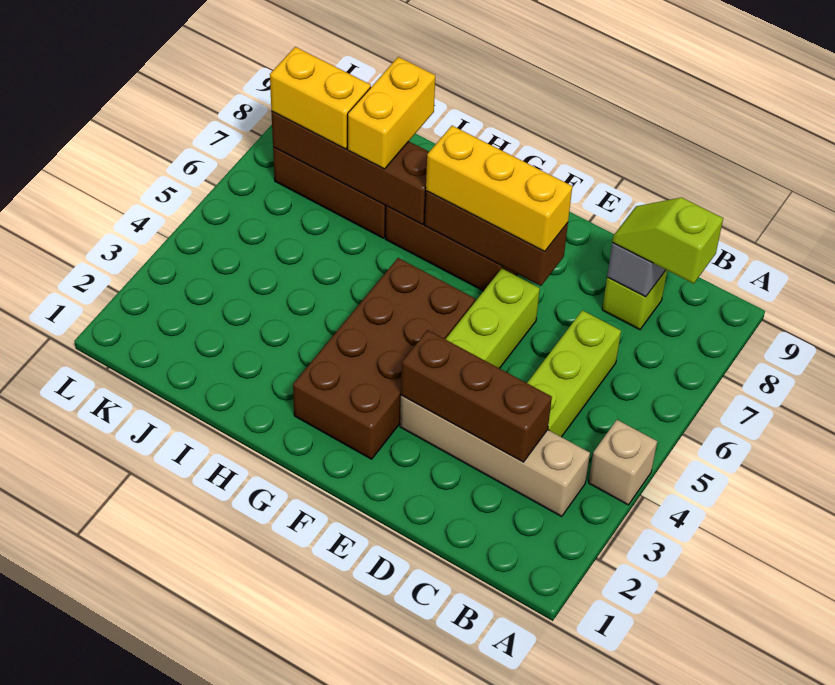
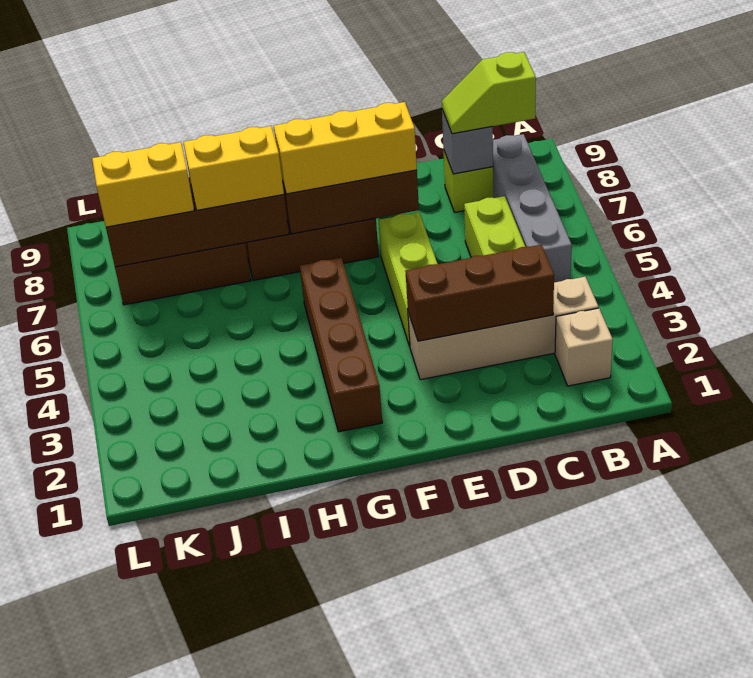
tan brick A4 level 1 -> tan brick B2 level 1
none -> grey brick B5:B8 level 1
brown brick F2:G5 level 1 -> brown brick G2:G5 level 1
yellow brick I7:I8 level 3 -> yellow brick H7:I7 level 3

